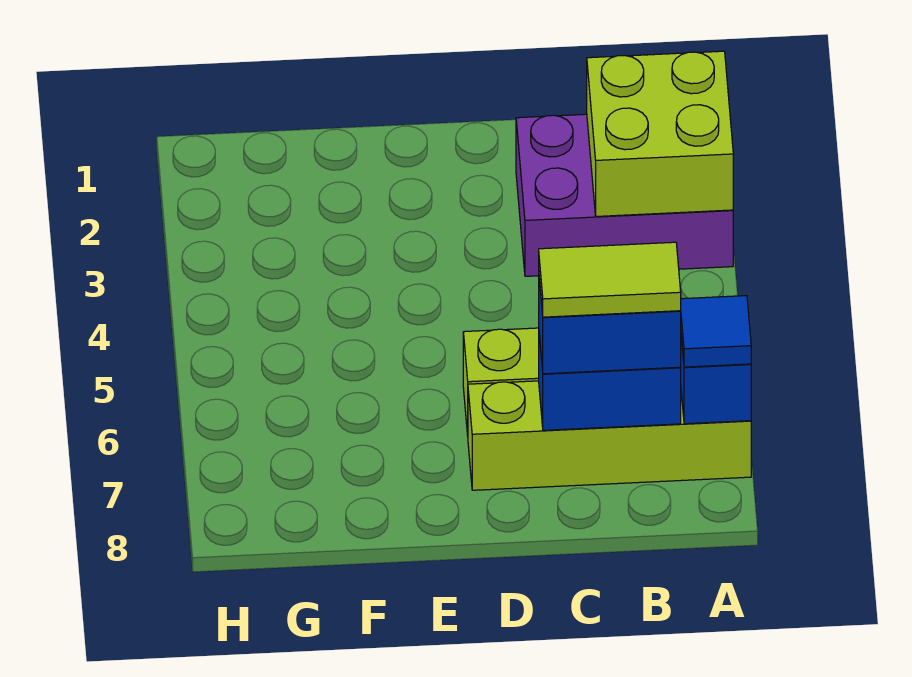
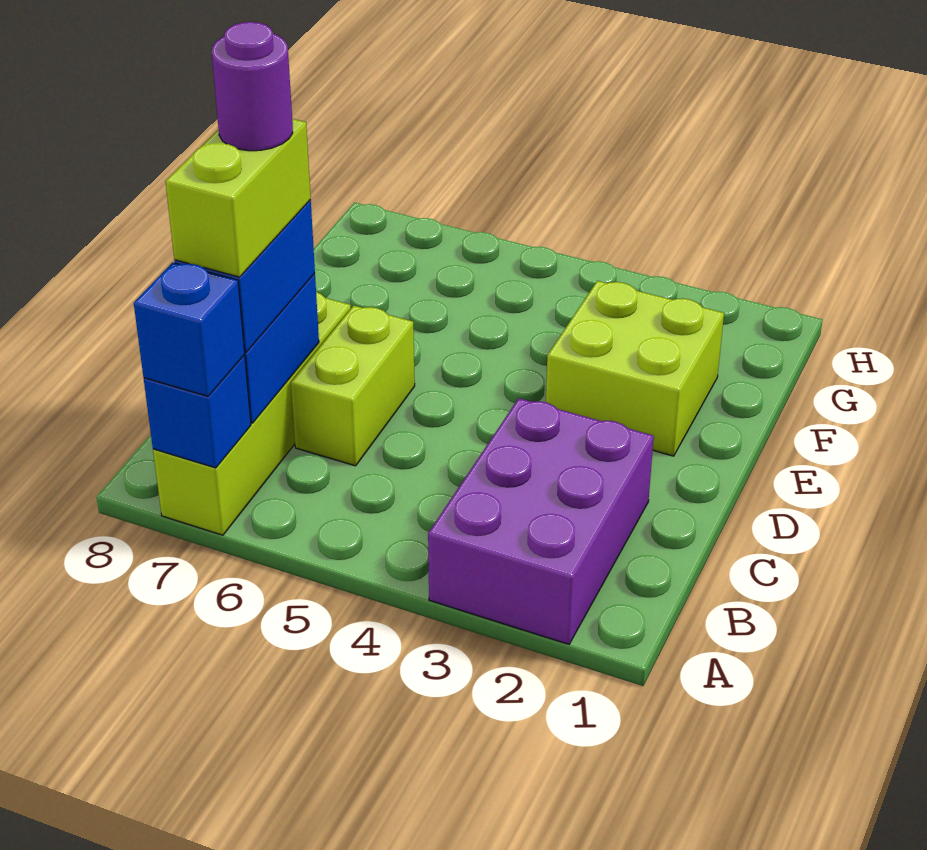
lime brick A2:B3 level 2 -> lime brick E2:F3 level 1
blue tile A7 level 3 -> blue brick A7 level 3
lime tile B7:C7 level 4 -> lime brick B7:C7 level 4
none -> purple round brick C7 level 5

